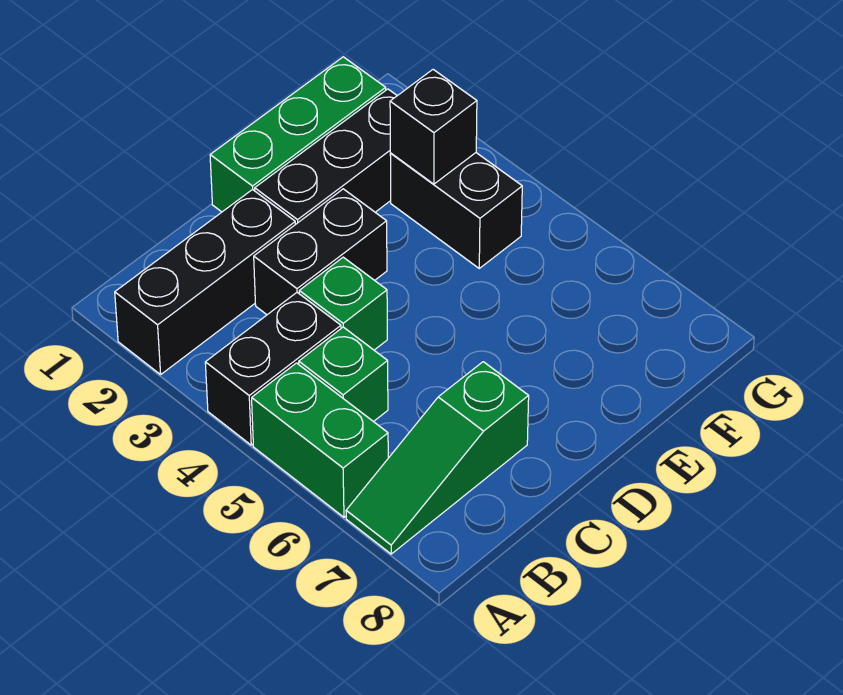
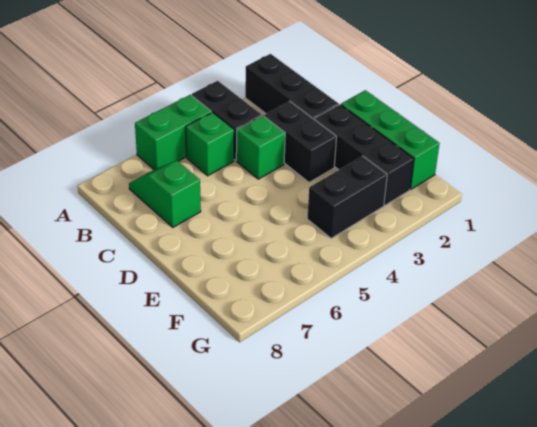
green slope A7:C7 level 1 top C -> green slope B7:C7 level 1 top C
black brick F3 level 2 -> none

